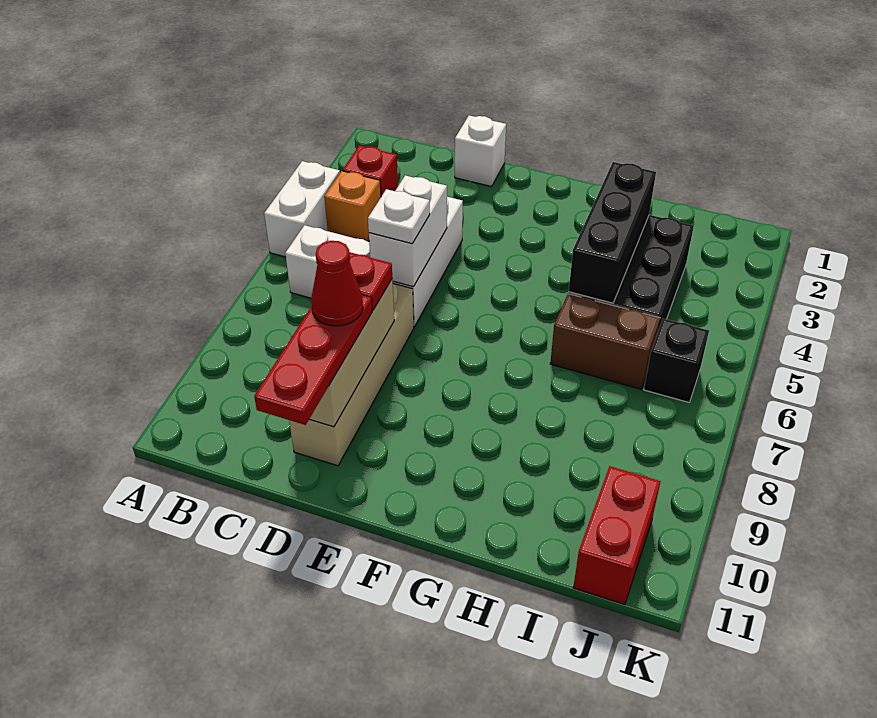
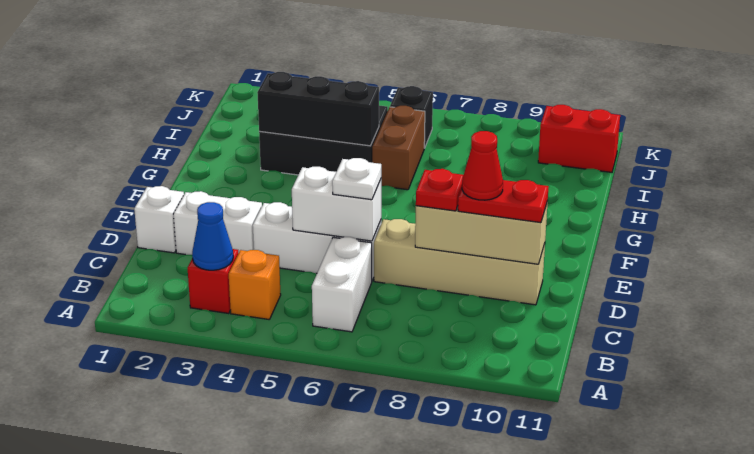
white brick A4:A5 level 1 -> white brick D2:D3 level 1
none -> blue cone B3 level 2
red plate D9:D11 level 3 -> red plate D9:D10 level 3

